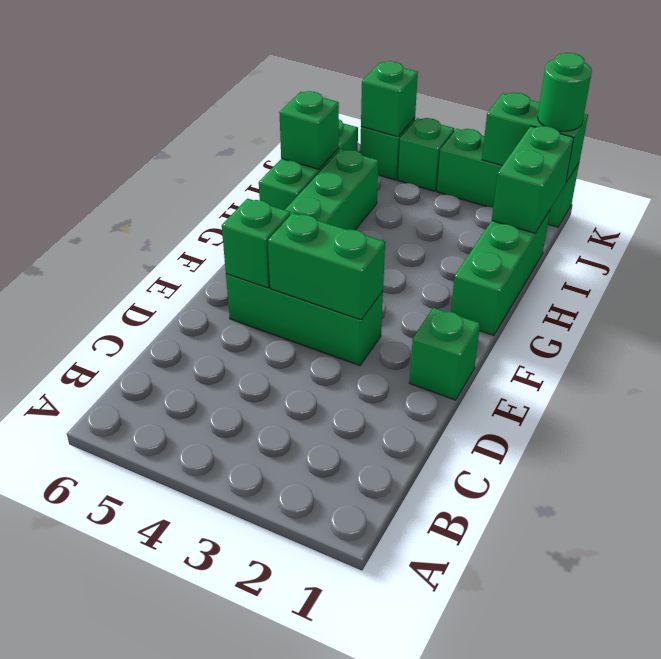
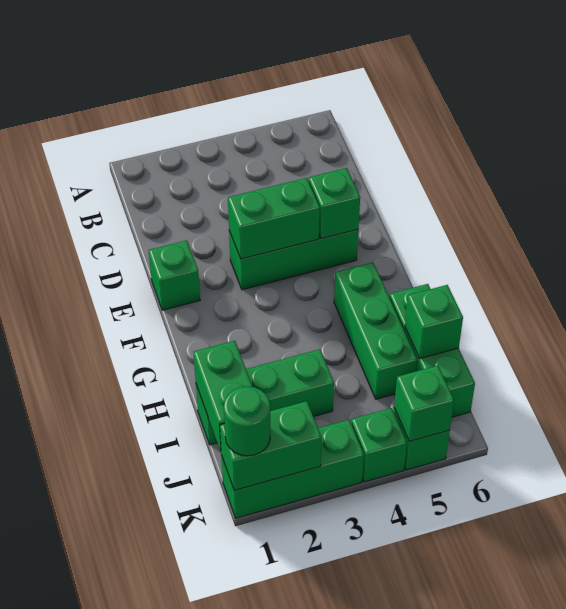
green brick G1:I1 level 1 -> green brick I1:I3 level 1

